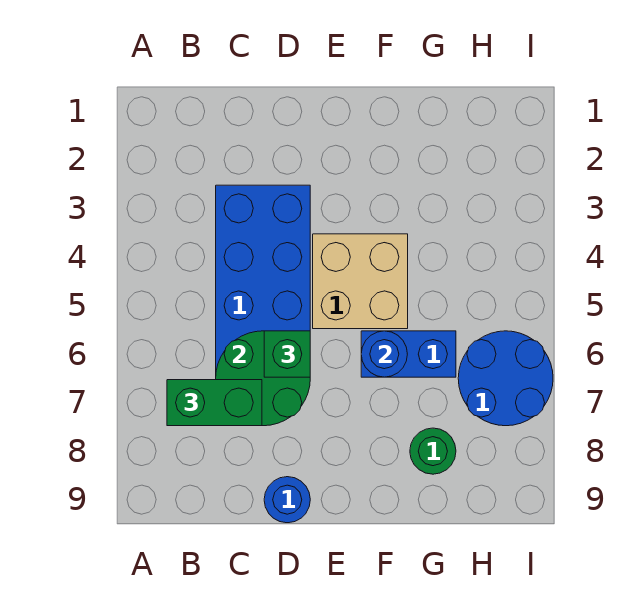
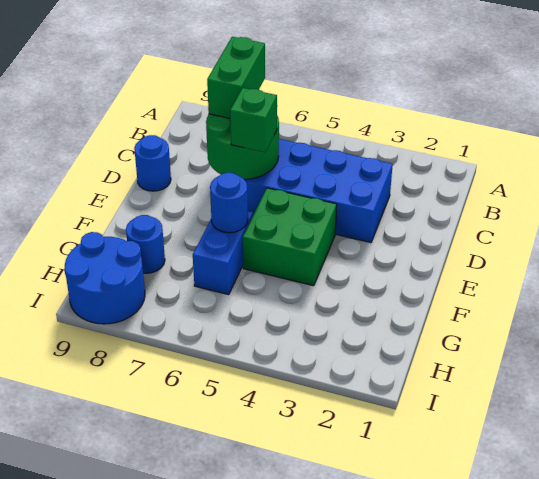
tan brick E4:F5 level 1 -> green brick E4:F5 level 1
green round brick G8 level 1 -> blue round brick G8 level 1
blue round brick H6:I7 level 1 -> blue round brick H8:I9 level 1

